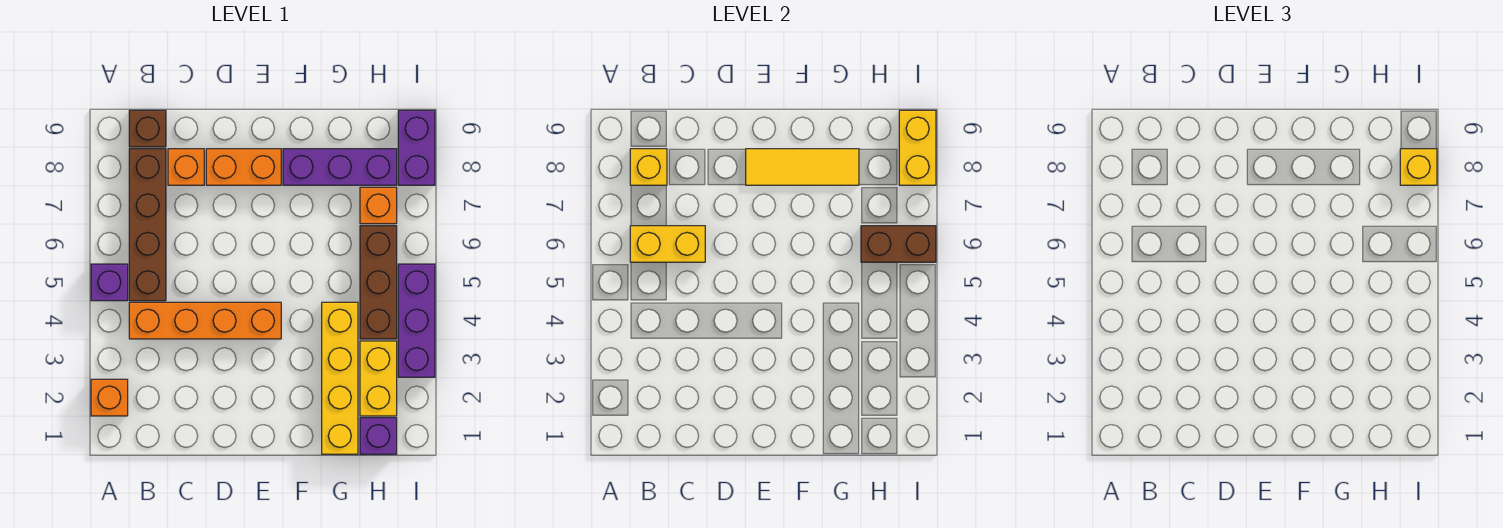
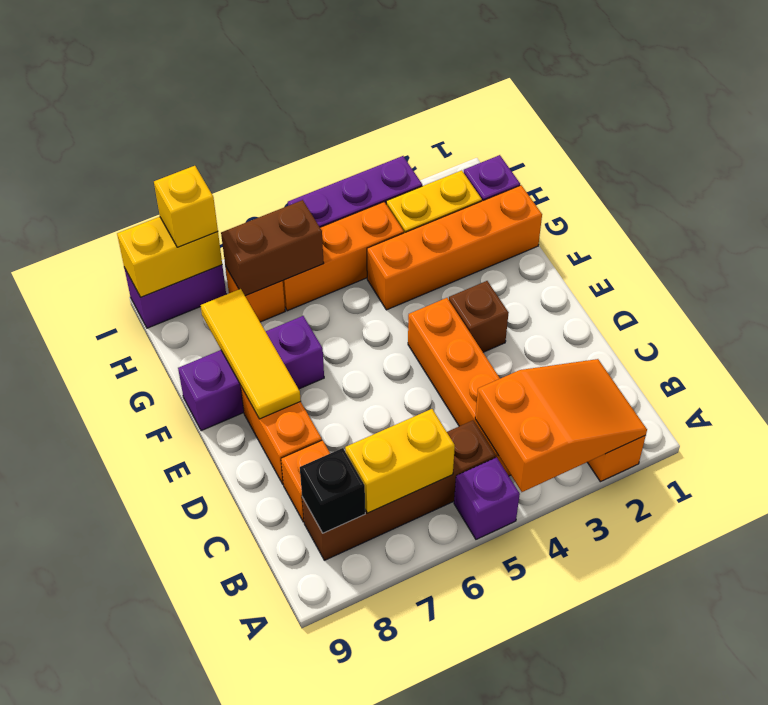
none -> orange slope A2:B4 level 2 top 4
yellow brick B6:C6 level 2 -> yellow brick B6:B7 level 2
yellow brick B8 level 2 -> black brick B8 level 2
brown brick B9 level 1 -> brown brick E3 level 1
purple brick F8:H8 level 1 -> purple brick F7:F9 level 1
yellow brick G1:G4 level 1 -> orange brick G1:G4 level 1
brown brick H4:H6 level 1 -> orange brick H4:H6 level 1
brown brick H6:I6 level 2 -> brown brick H6:H7 level 2

